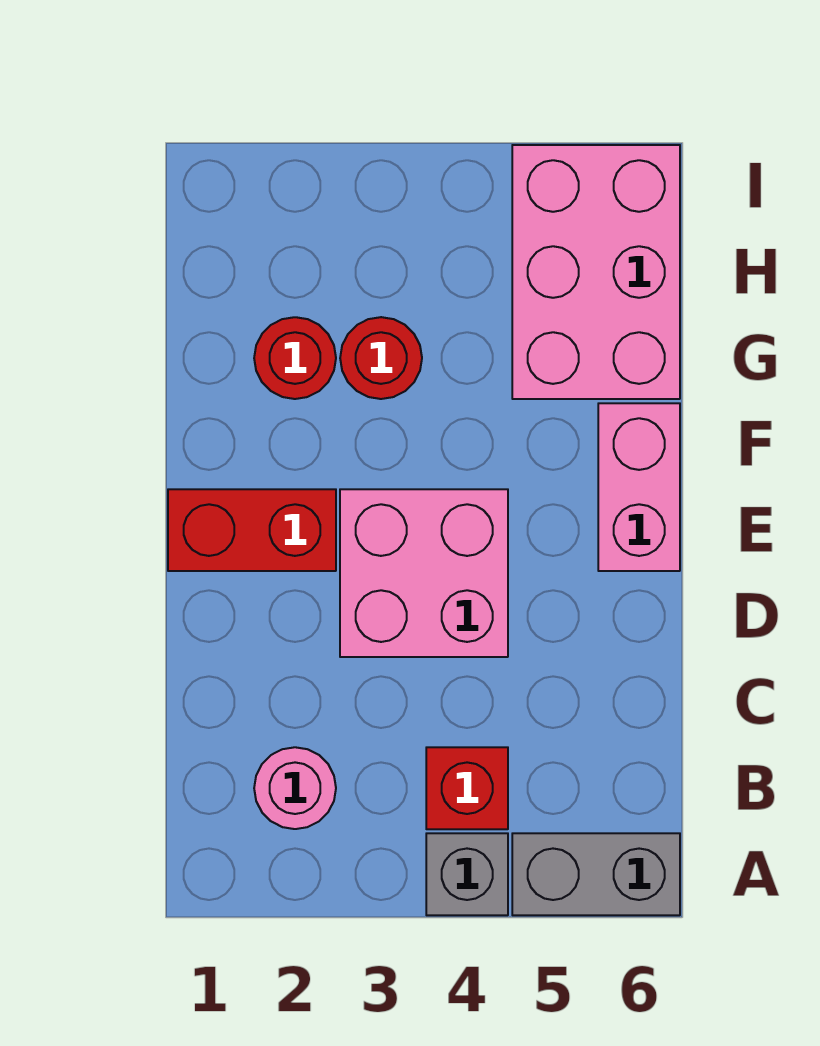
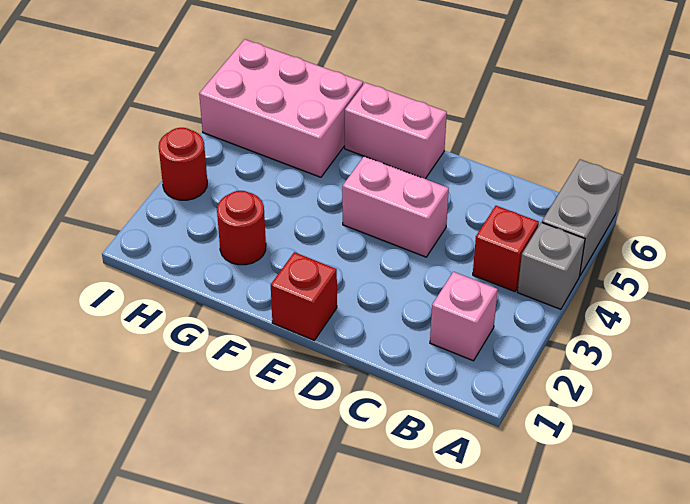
pink round brick B2 level 1 -> pink brick B2 level 1
pink brick D3:E4 level 1 -> pink brick D4:E4 level 1
red brick E1:E2 level 1 -> red brick E1 level 1
red round brick G3 level 1 -> red round brick I3 level 1

